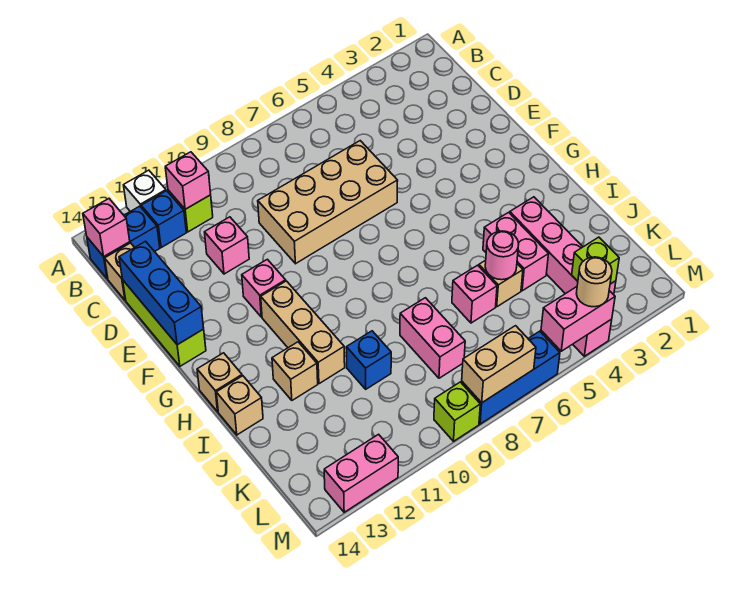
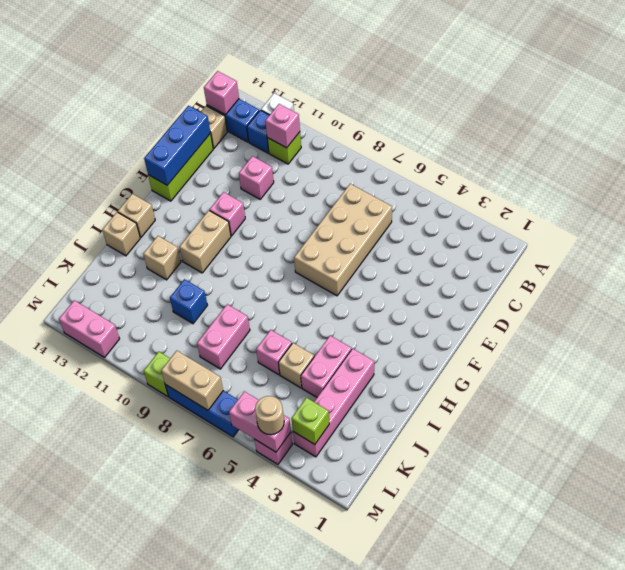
tan brick D6:E9 level 1 -> tan brick C6:F7 level 1
tan brick G11:I11 level 1 -> tan brick G11:H11 level 1
pink round brick J5 level 2 -> none

